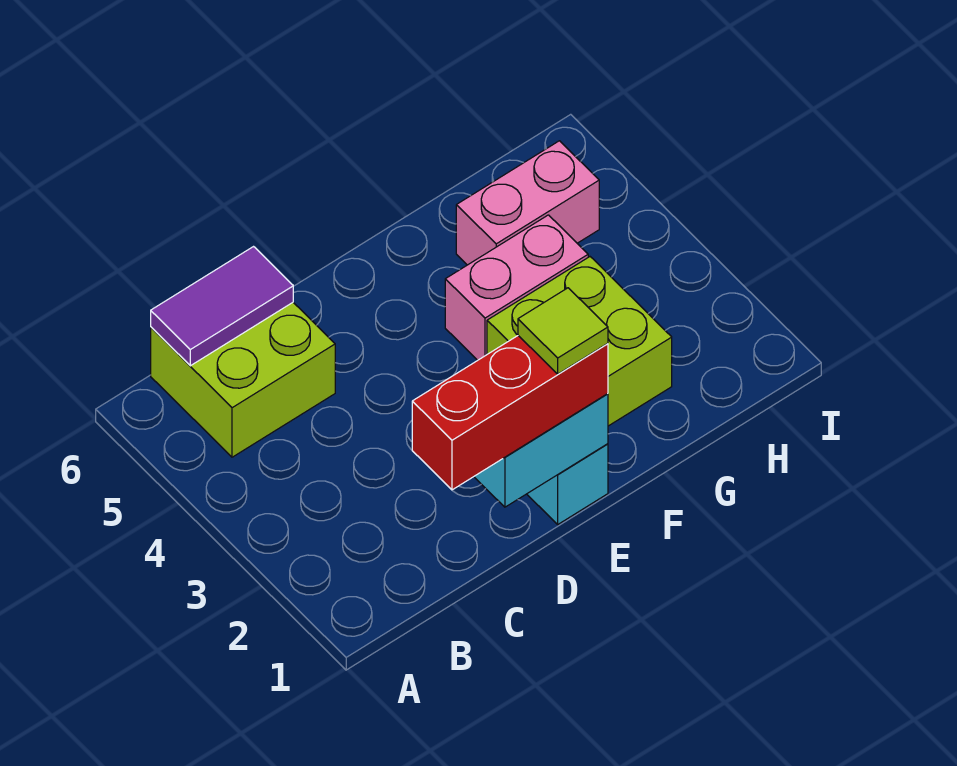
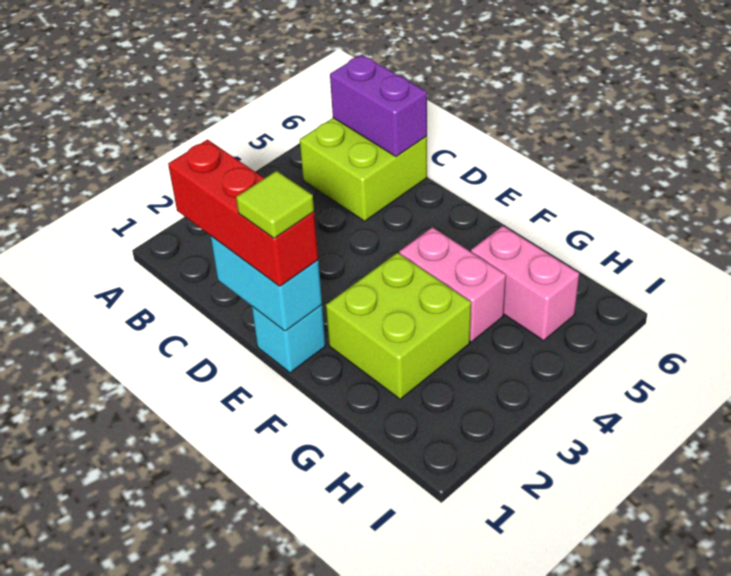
purple tile B6:C6 level 2 -> purple brick B6:C6 level 2

